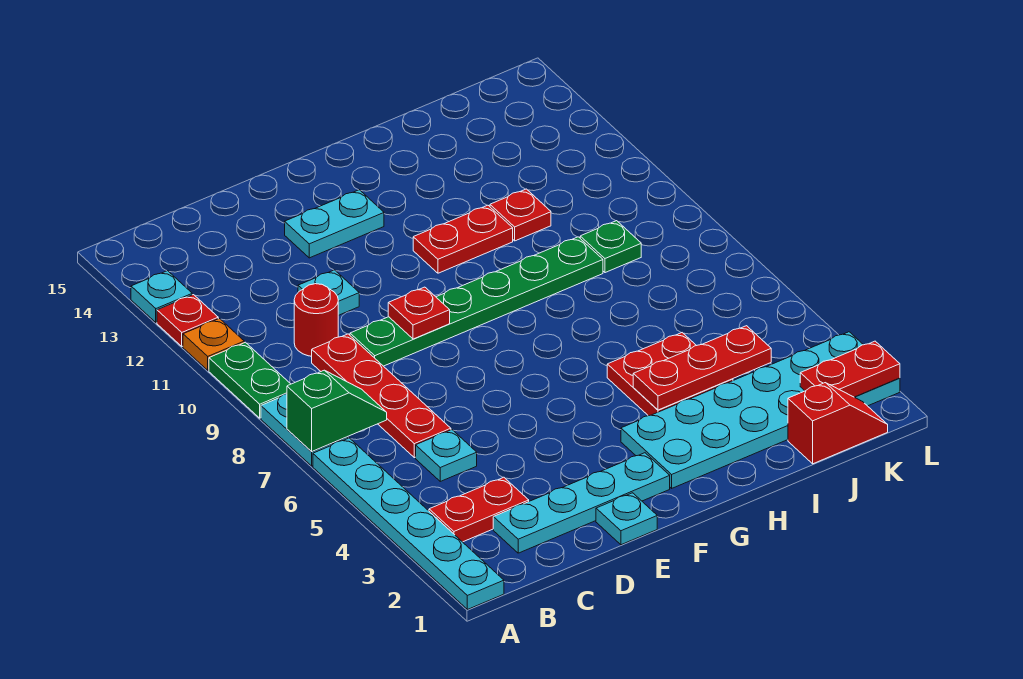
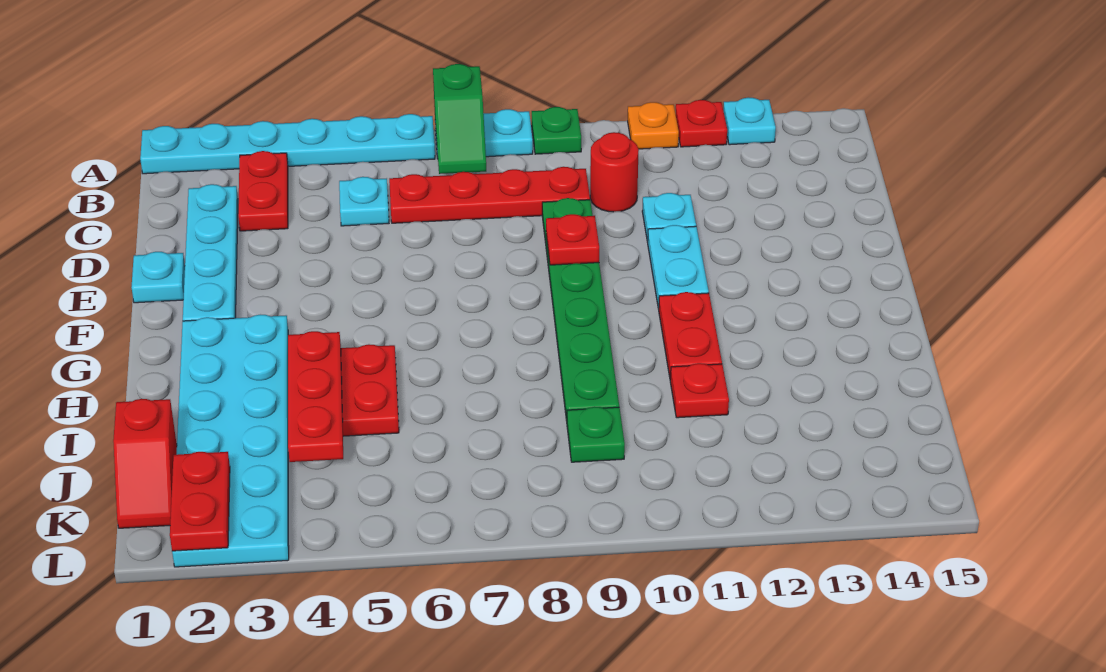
green plate A9:A10 level 1 -> green plate A9 level 1
cyan plate E13:F13 level 1 -> cyan plate E11:F11 level 1

